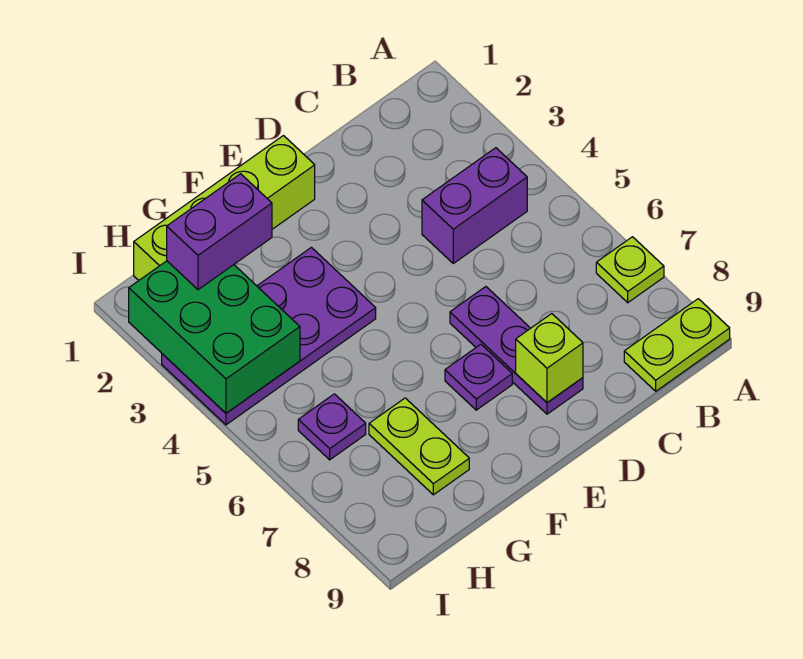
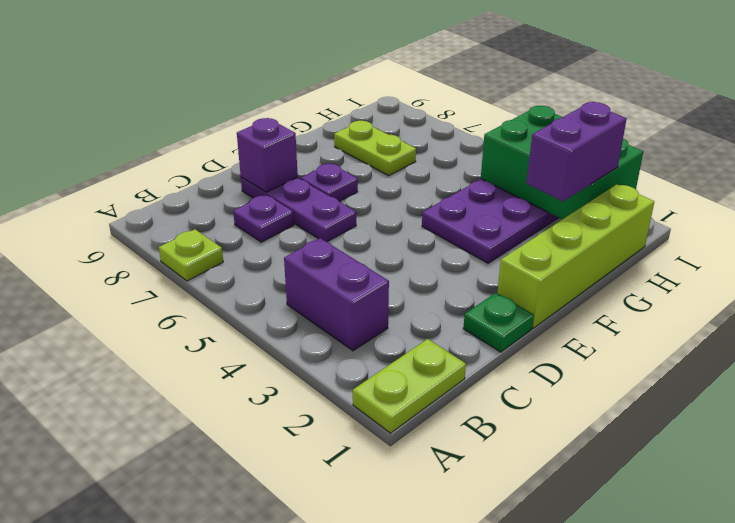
lime plate A9:B9 level 1 -> lime plate A1:B1 level 1
purple brick B4:C4 level 1 -> purple brick B3:B4 level 1
none -> green plate D1 level 1
lime brick D8 level 2 -> purple brick D8 level 2
purple plate H6 level 1 -> purple plate C7 level 1

